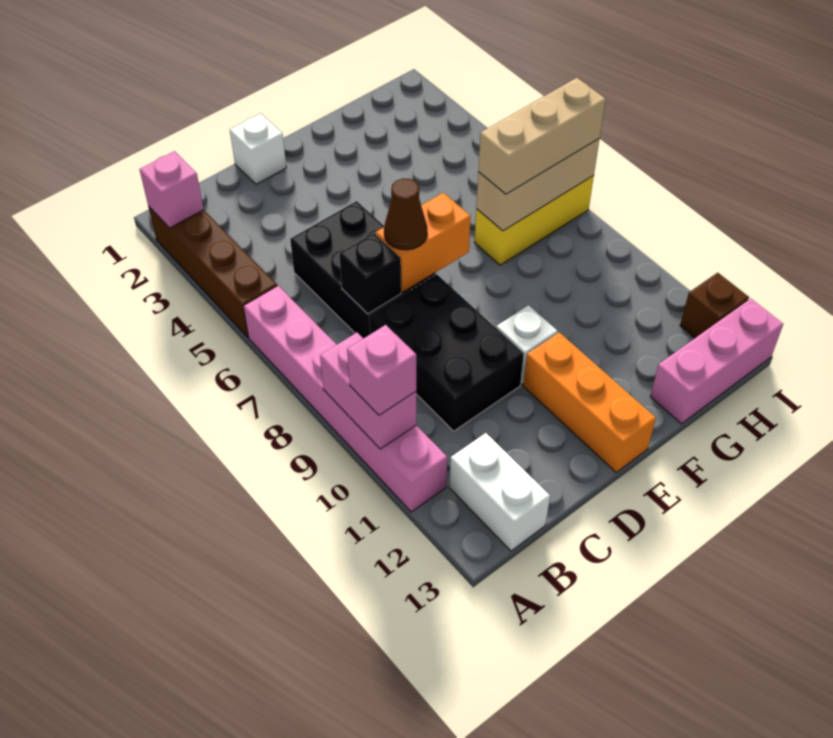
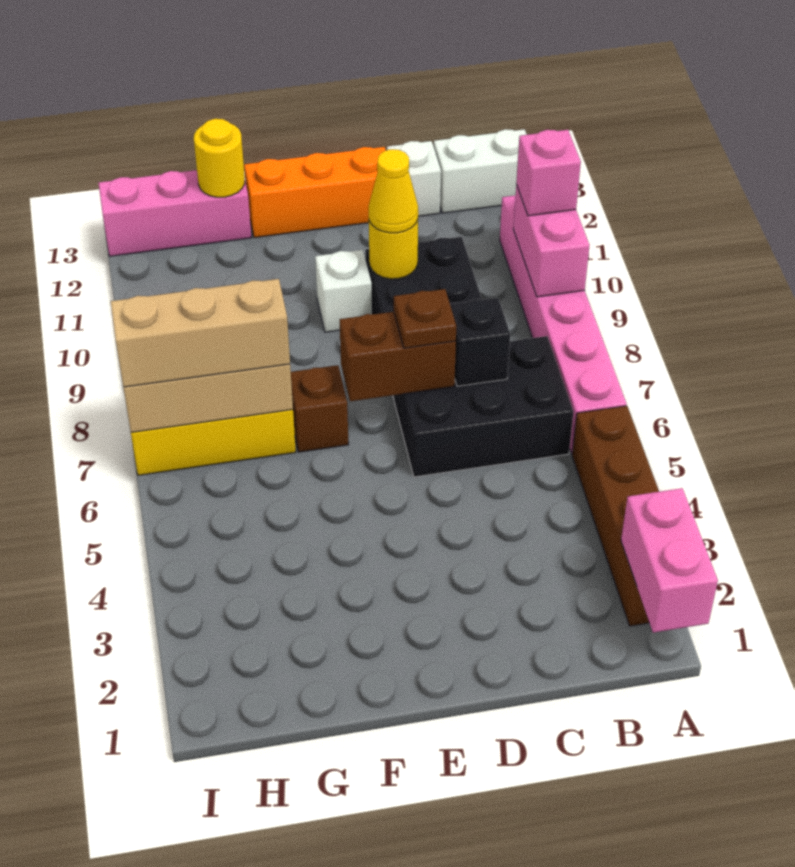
pink brick A2 level 2 -> pink brick A1:A2 level 2
white brick B12:B13 level 1 -> white brick A13:B13 level 1
black brick C5:D7 level 1 -> black brick B6:D7 level 1
white brick D1 level 1 -> white brick C13 level 1
orange brick D7:E7 level 2 -> brown brick D7:E7 level 2
brown cone D7 level 3 -> brown plate D7 level 3
none -> yellow round brick D10 level 2
none -> yellow cone D10 level 3
orange brick E11:E13 level 1 -> orange brick D13:F13 level 1
none -> yellow round brick G13 level 2
brown brick I12 level 1 -> brown brick F7 level 1

